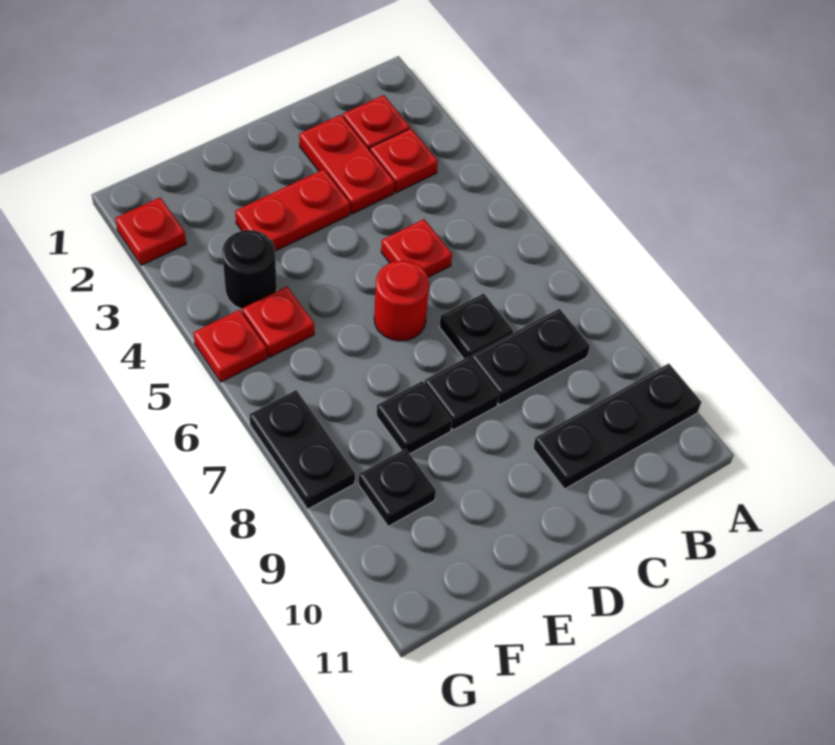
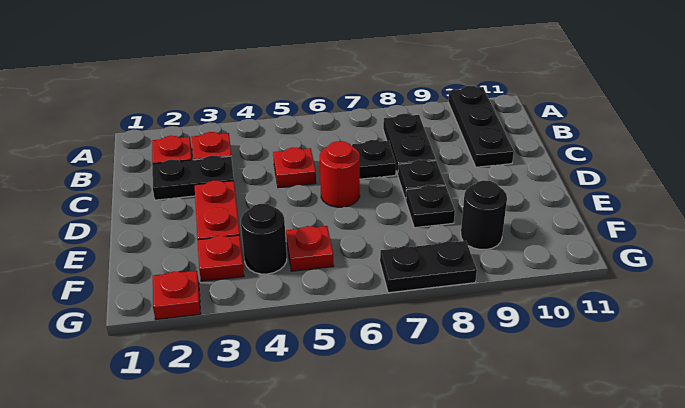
red plate C2:C3 level 1 -> black plate C2:C3 level 1
black plate F9 level 1 -> black round brick F9 level 1
red plate G5 level 1 -> red plate F3 level 1

